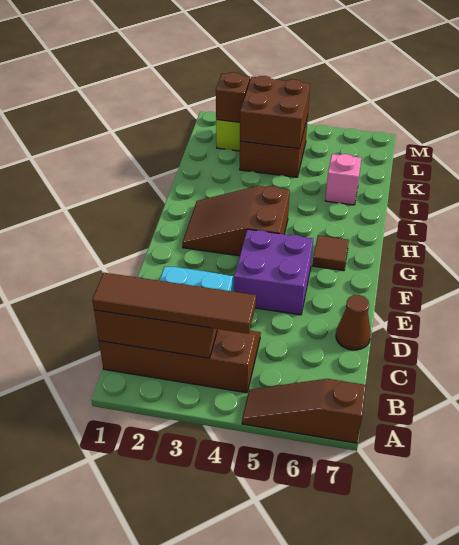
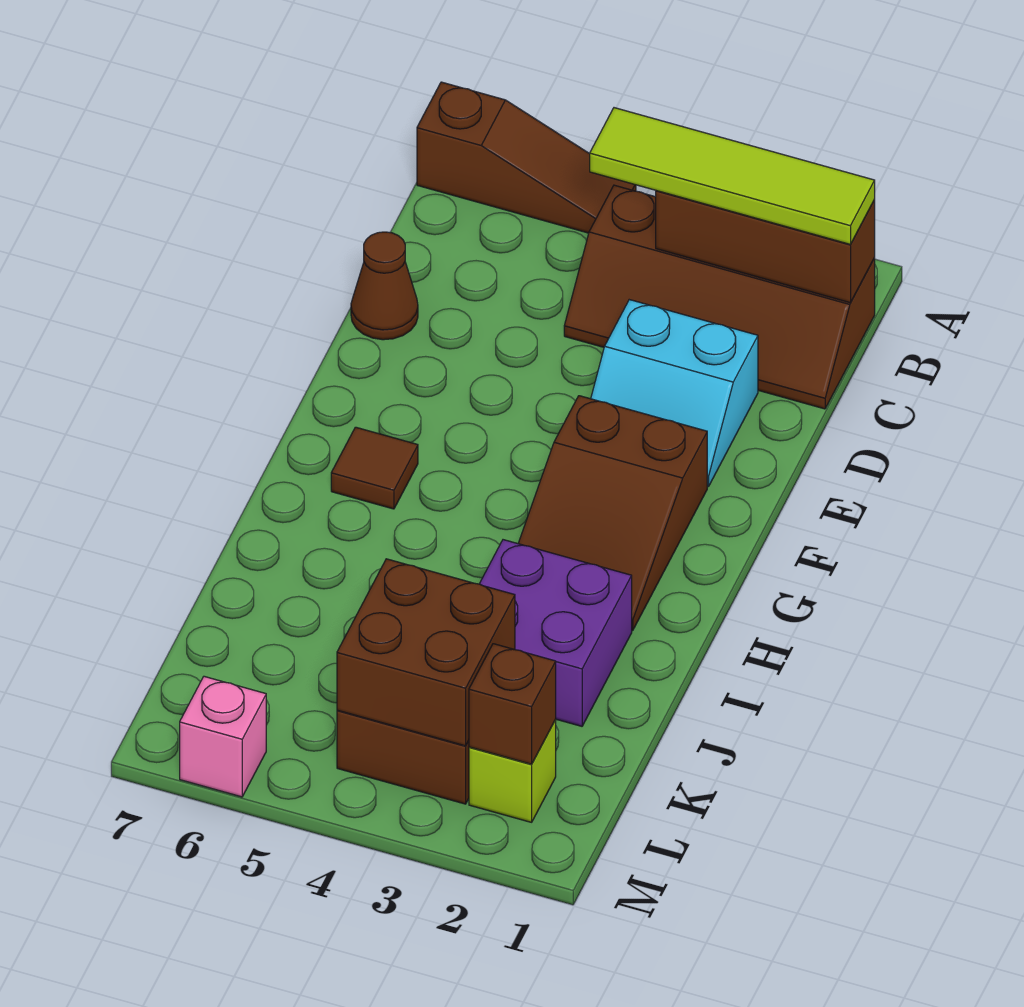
brown tile B1:B4 level 3 -> lime tile B1:B4 level 3
purple brick E4:F5 level 1 -> purple brick I2:J3 level 1
brown slope G2:H4 level 1 top 4 -> brown slope F2:H3 level 1 top F
pink brick J6 level 1 -> pink brick M6 level 1

